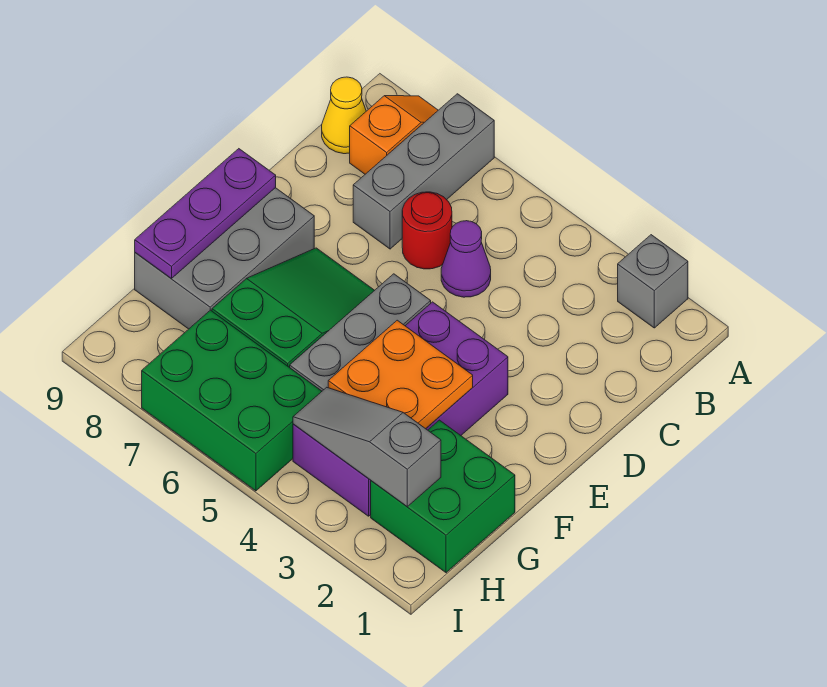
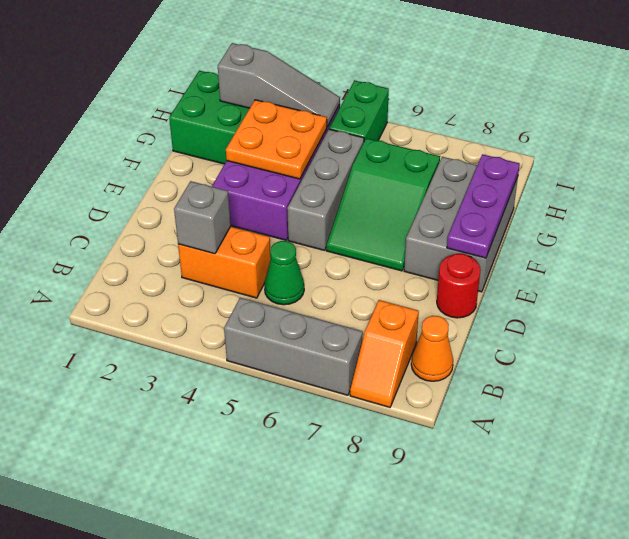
grey brick A2 level 1 -> grey brick C3 level 2
grey brick A7:C7 level 1 -> grey brick A5:A7 level 1
yellow cone B9 level 1 -> orange cone B9 level 1
none -> orange brick C3:C4 level 1
purple cone C5 level 1 -> green cone C5 level 1
red round brick C6 level 1 -> red round brick D9 level 1
green brick H5:I7 level 1 -> green brick H5:I5 level 1

